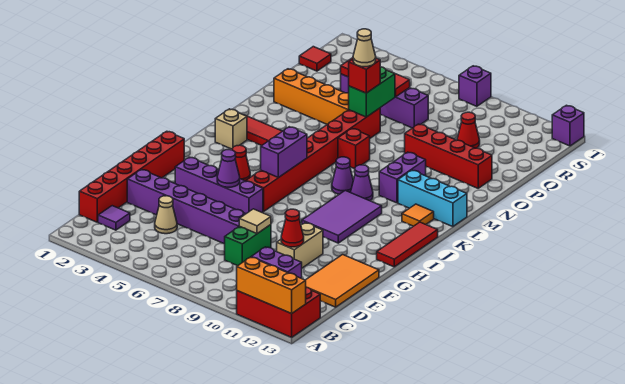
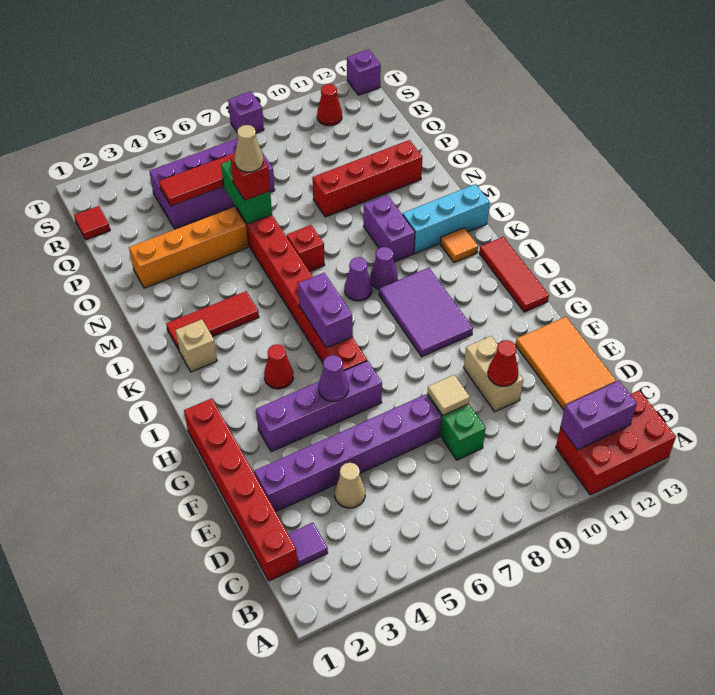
orange brick A11:A13 level 2 -> none
purple brick Q4:Q7 level 1 -> purple brick Q4:R7 level 1
red cone Q10 level 1 -> red cone S11 level 1

